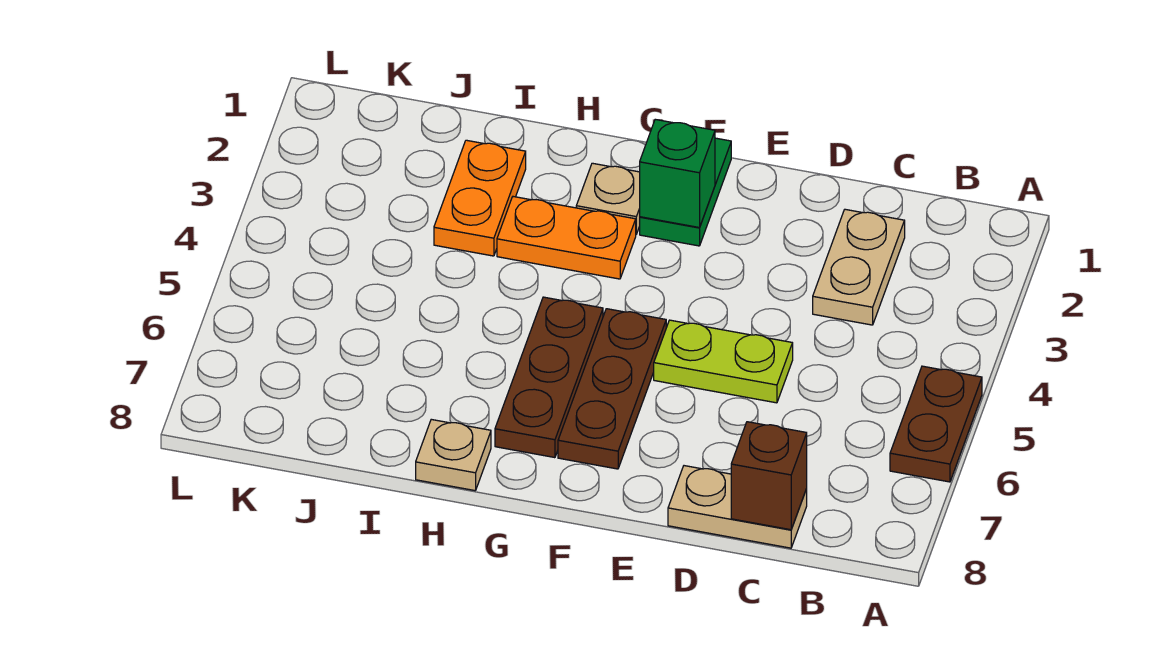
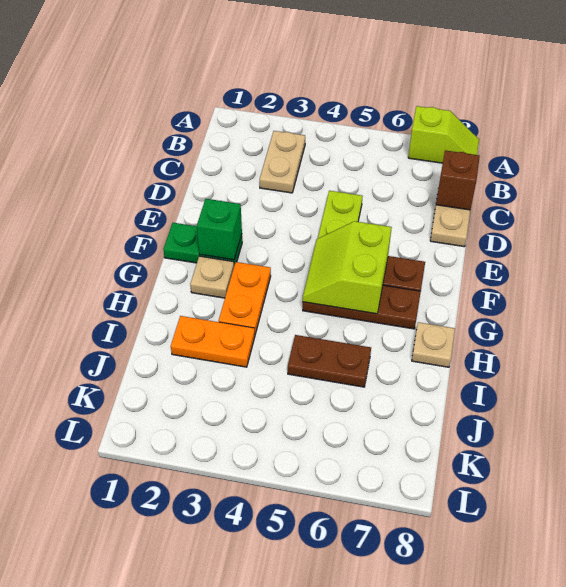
brown plate A5:A6 level 1 -> brown plate I5:I6 level 1
none -> lime slope A7:A8 level 1 top 7
tan plate C2:C3 level 1 -> tan plate B3:C3 level 1
none -> lime slope F5:G6 level 2 top 6

